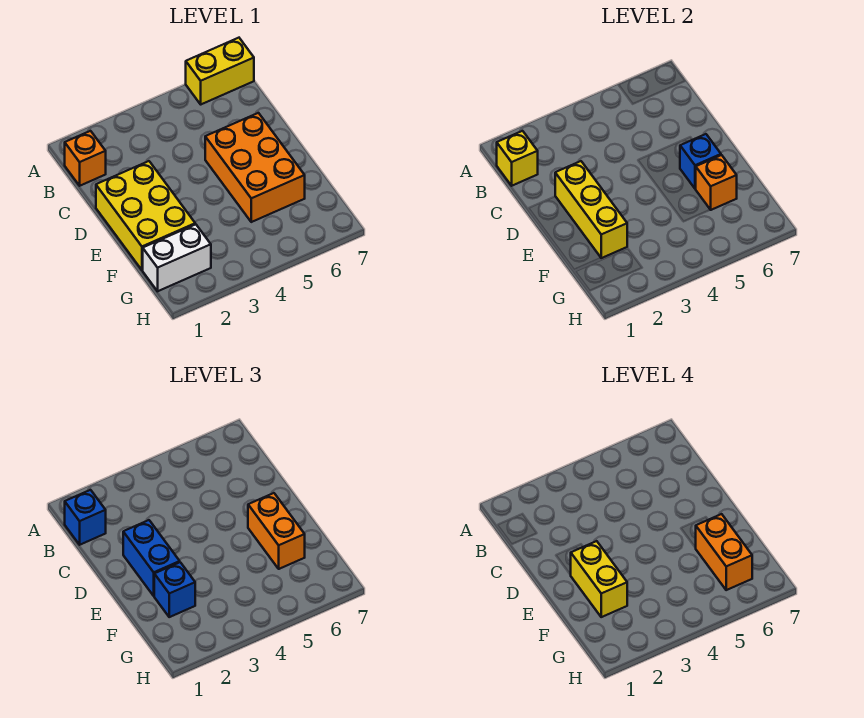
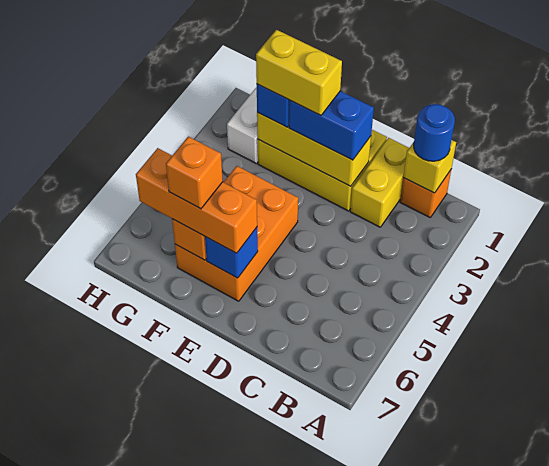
yellow brick A6:A7 level 1 -> yellow brick C1:C2 level 1
blue brick B1 level 3 -> blue round brick B1 level 3
orange brick D5:F6 level 1 -> orange brick E4:F6 level 1
orange brick E6:F6 level 3 -> orange brick E6:G6 level 3
orange brick F6:G6 level 4 -> orange brick F6 level 4

